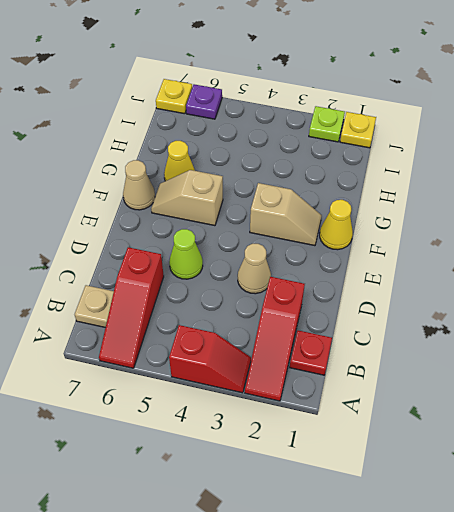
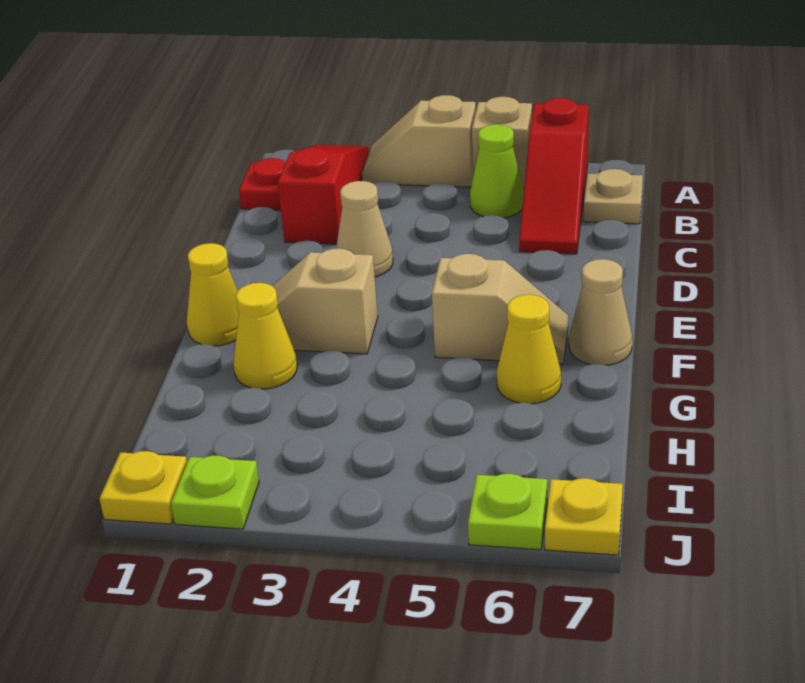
red slope A3:A4 level 1 top 4 -> tan slope A3:A4 level 1 top 4
none -> tan brick A5 level 1
red slope A6:C6 level 1 top C -> red slope A6:C6 level 1 top A
lime cone D5 level 1 -> lime cone B5 level 1
none -> yellow cone G2 level 1
purple plate J6 level 1 -> lime plate J6 level 1

